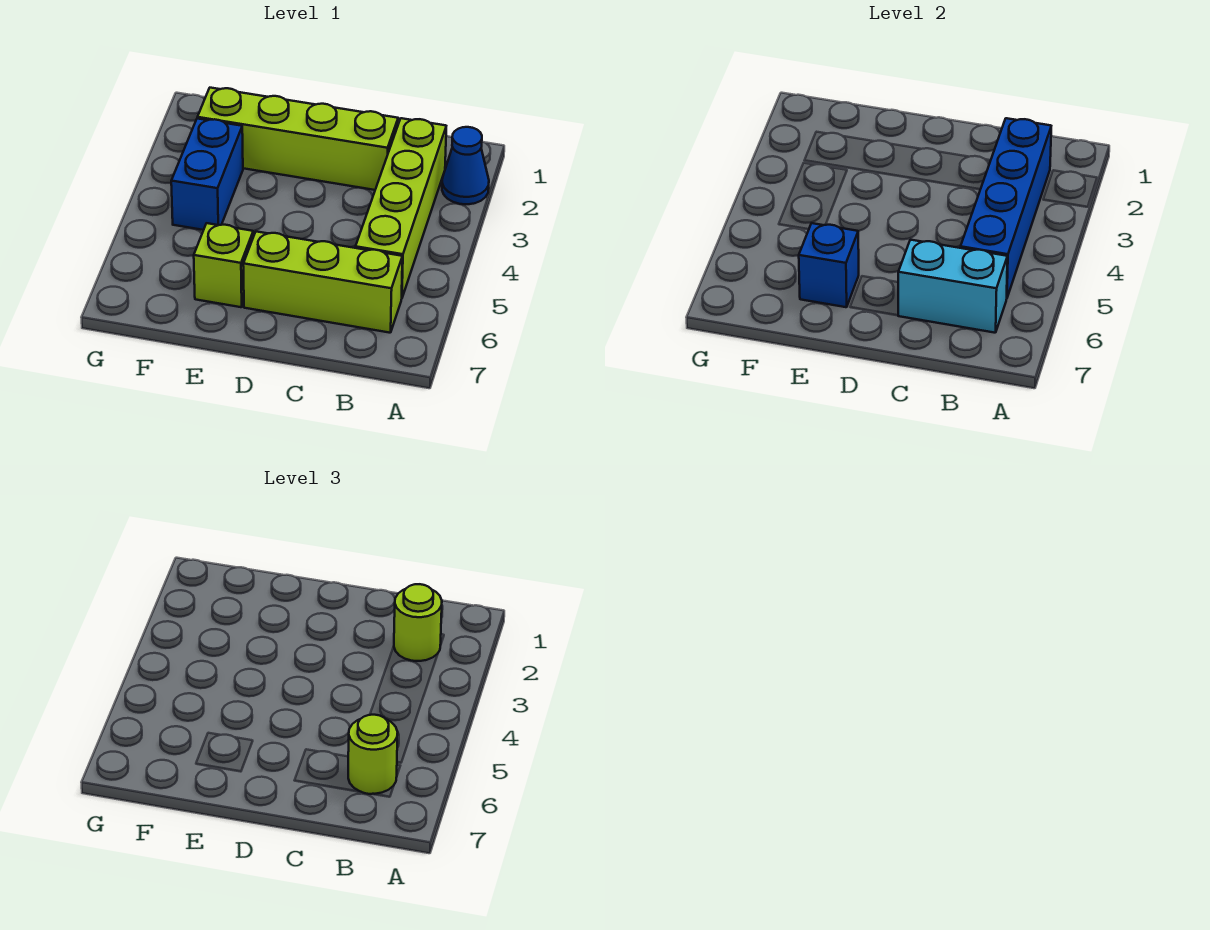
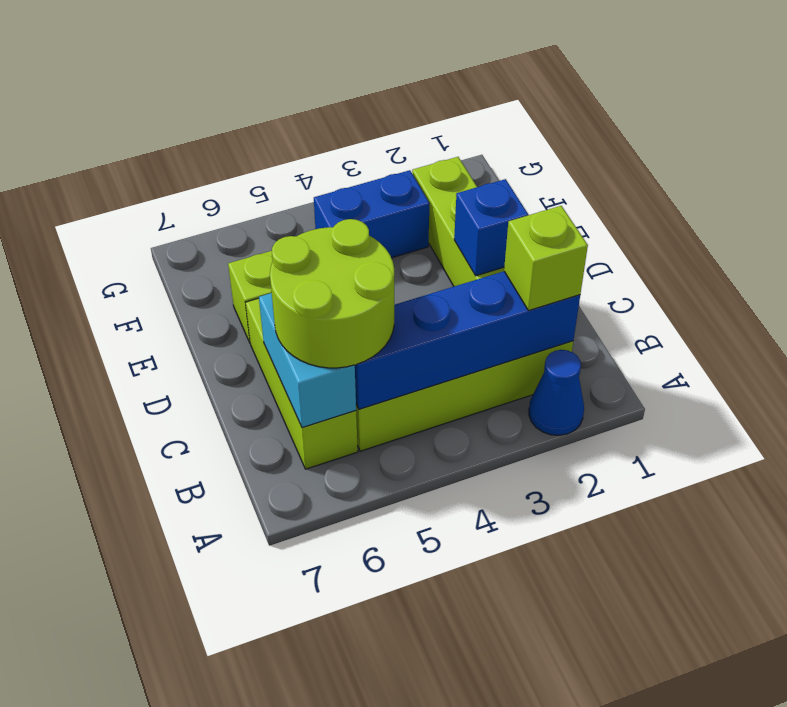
lime round brick B2 level 3 -> lime brick B2 level 3
lime round brick B6 level 3 -> lime round brick B5:C6 level 3
blue brick E6 level 2 -> blue brick D2 level 2

